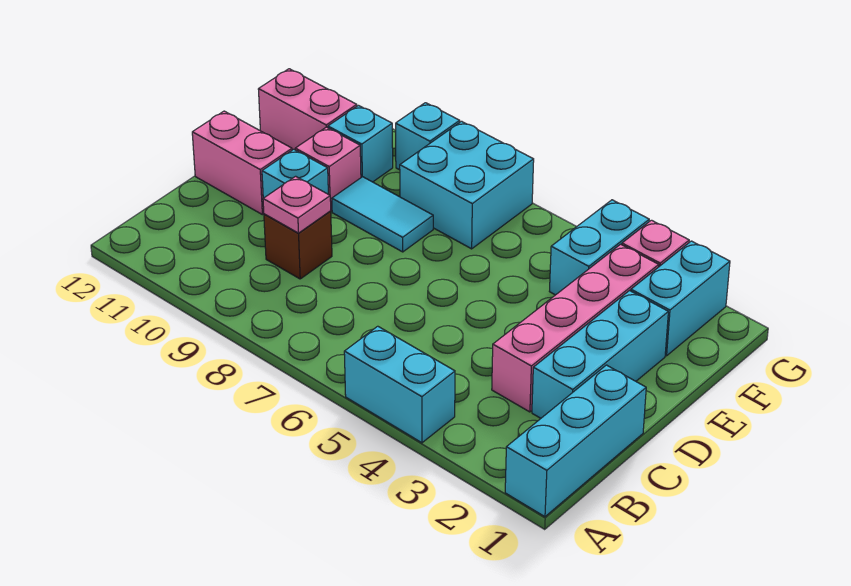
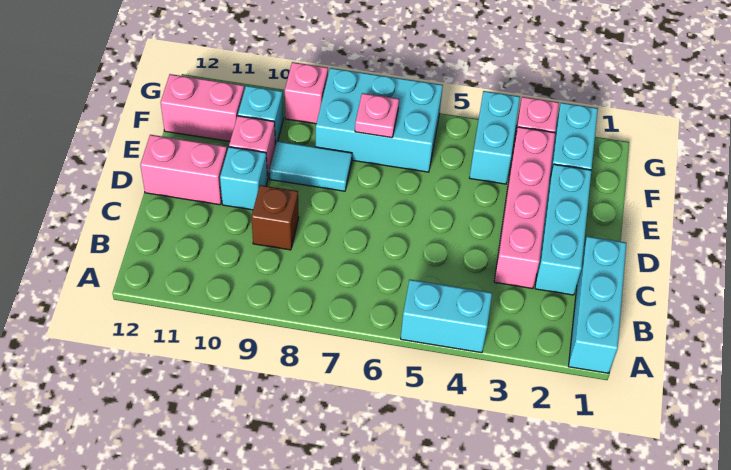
pink plate C9 level 2 -> pink plate F7 level 2
cyan brick F7:G8 level 1 -> cyan brick F6:G8 level 1
cyan brick G9 level 1 -> pink brick G9 level 1

